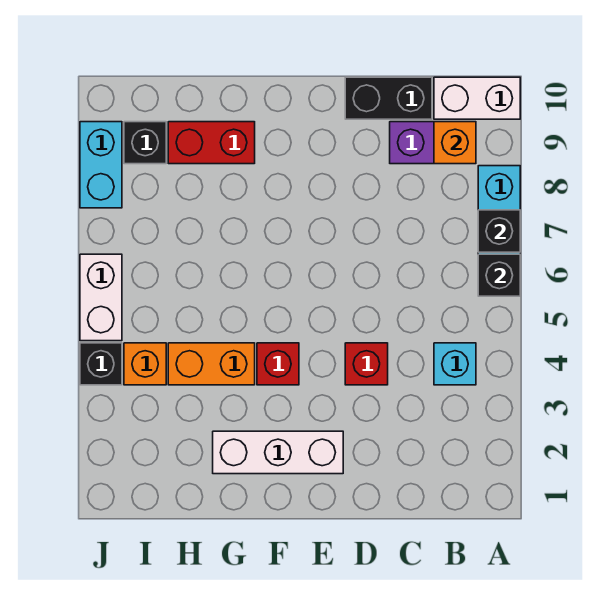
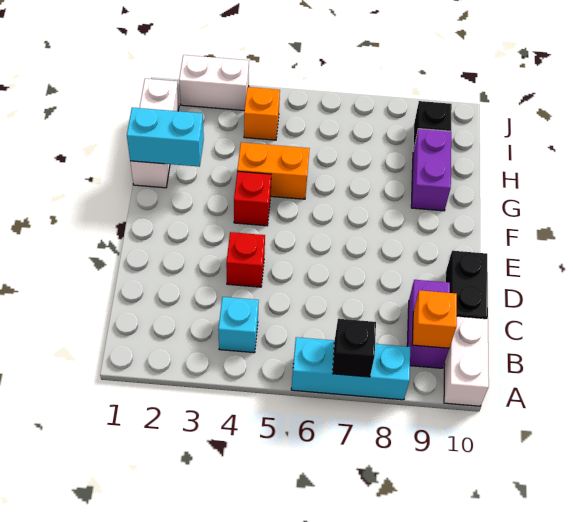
black brick A6 level 2 -> none
white brick E2:G2 level 1 -> white brick G1:I1 level 1
orange brick G4:H4 level 1 -> orange brick G4:G5 level 1
red brick G9:H9 level 1 -> purple brick G9:H9 level 1
black brick J4 level 1 -> none
white brick J5:J6 level 1 -> white brick J2:J3 level 1
cyan brick J8:J9 level 1 -> cyan brick G1:G2 level 2

